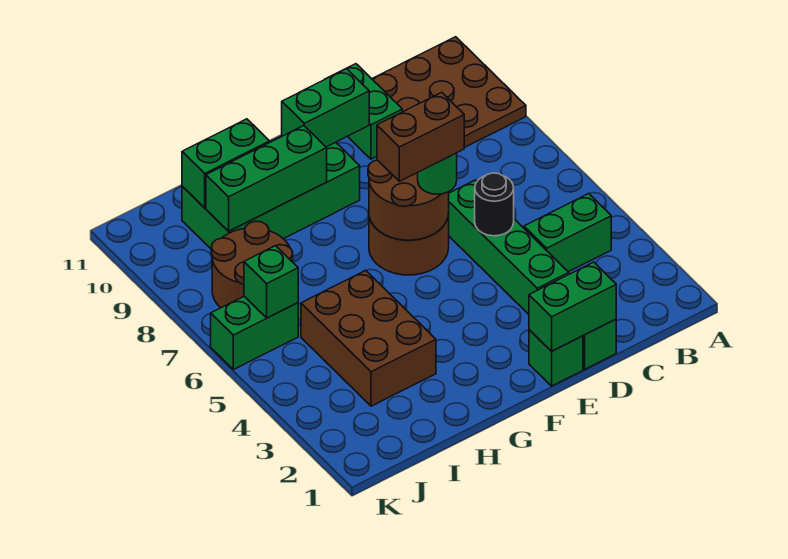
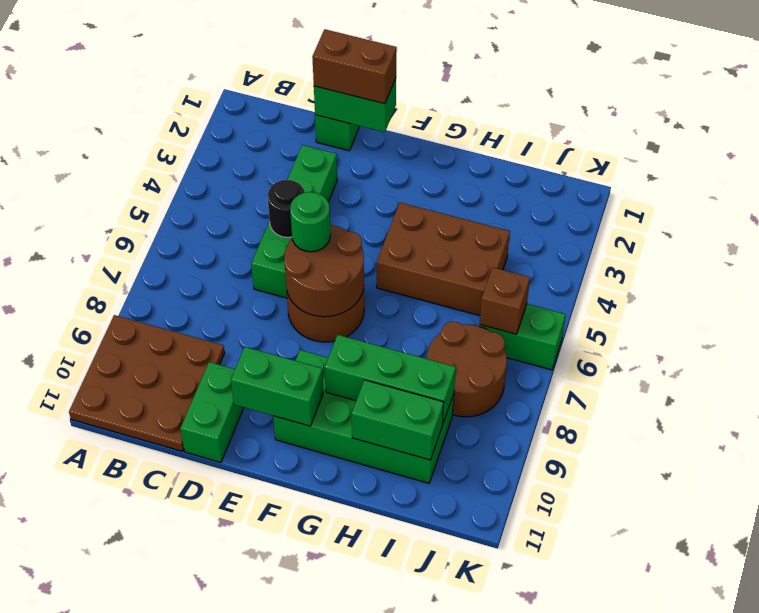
green brick B4:C4 level 1 -> none
green brick E1 level 1 -> none
brown brick E6:F6 level 4 -> brown brick D1:E1 level 3
brown brick H3:I5 level 1 -> brown brick G4:I5 level 1
green brick J6 level 2 -> brown brick J6 level 2

